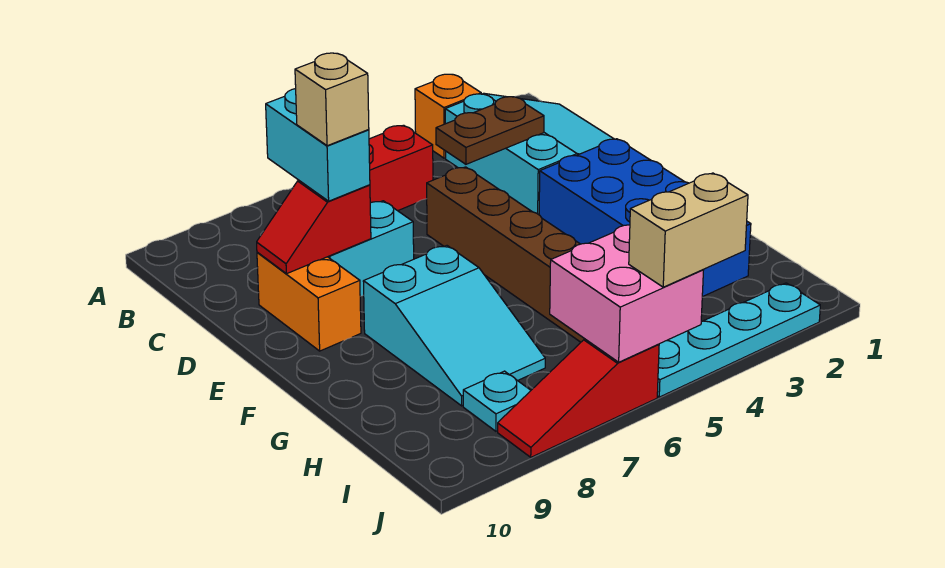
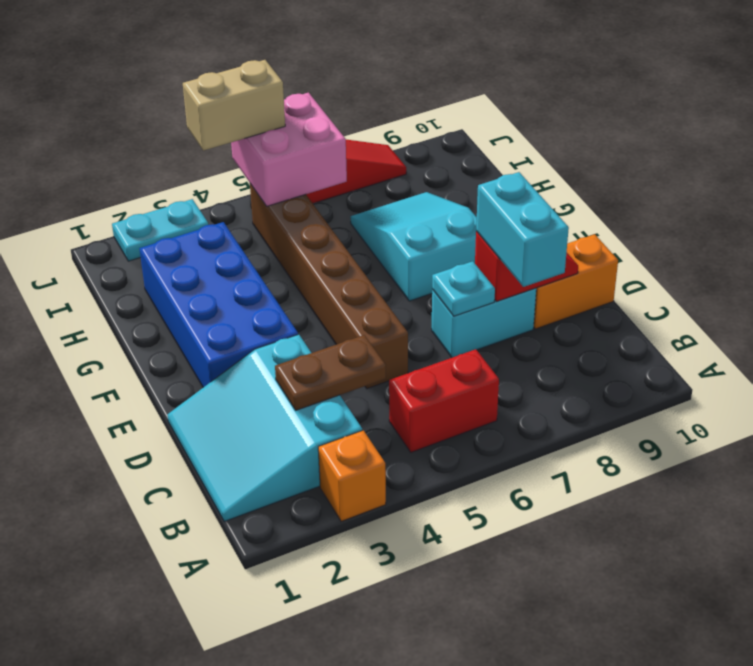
tan brick D8 level 4 -> none
orange brick D9:E9 level 1 -> orange brick D9:D10 level 1
cyan plate I8 level 1 -> cyan plate D7 level 2
cyan plate J2:J5 level 1 -> cyan plate J2:J3 level 1

